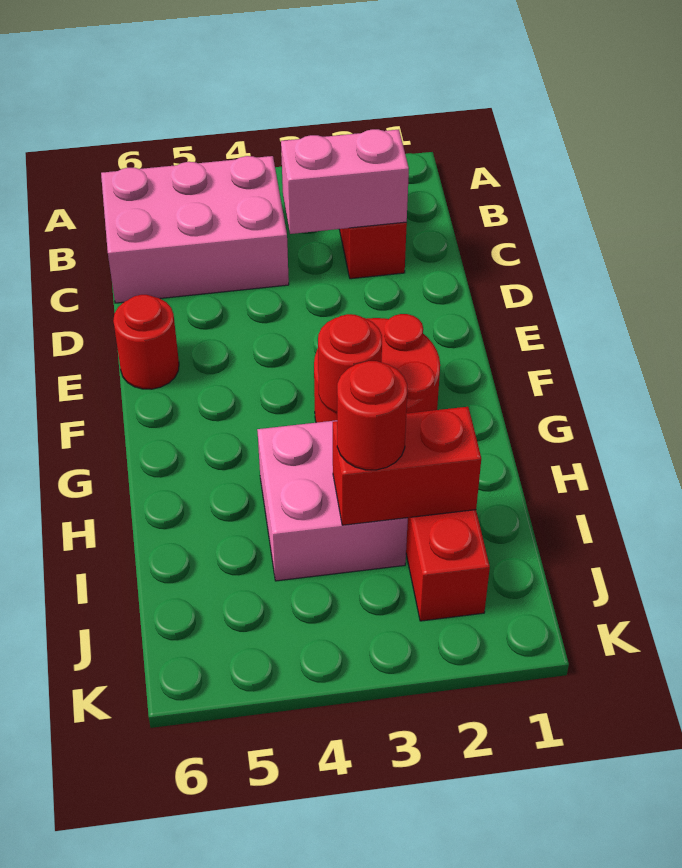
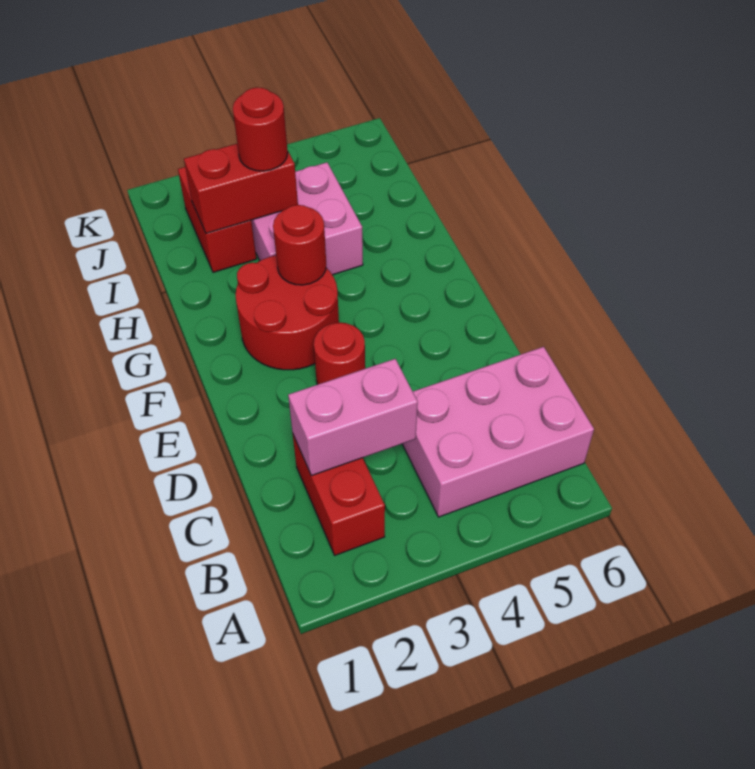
red round brick E6 level 1 -> red round brick E3 level 1

